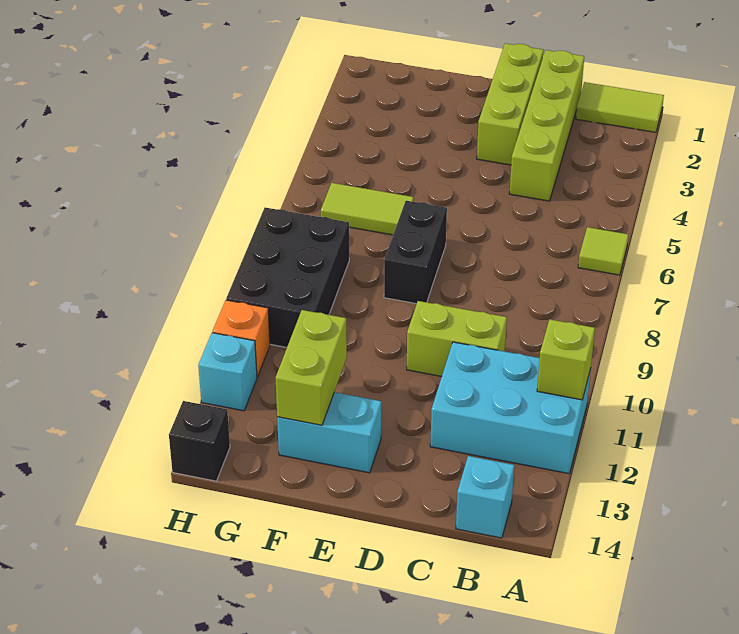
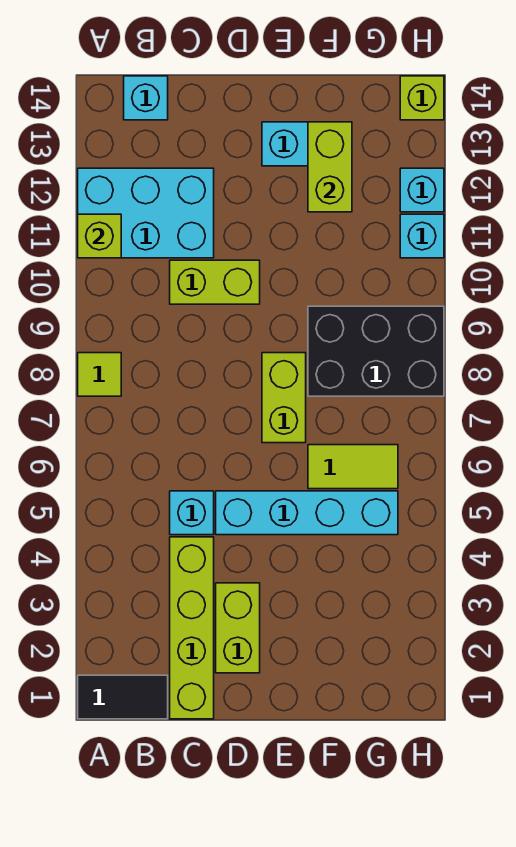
lime tile A1:B1 level 1 -> black tile A1:B1 level 1
lime tile A6 level 1 -> lime tile A8 level 1
none -> cyan brick C5 level 1
lime brick D1:D3 level 1 -> lime brick D2:D3 level 1
none -> cyan brick D5:G5 level 1
black brick E7:E8 level 1 -> lime brick E7:E8 level 1
black brick G8:H10 level 1 -> black brick F8:H9 level 1
orange brick H11 level 1 -> cyan brick H11 level 1
black brick H14 level 1 -> lime brick H14 level 1

